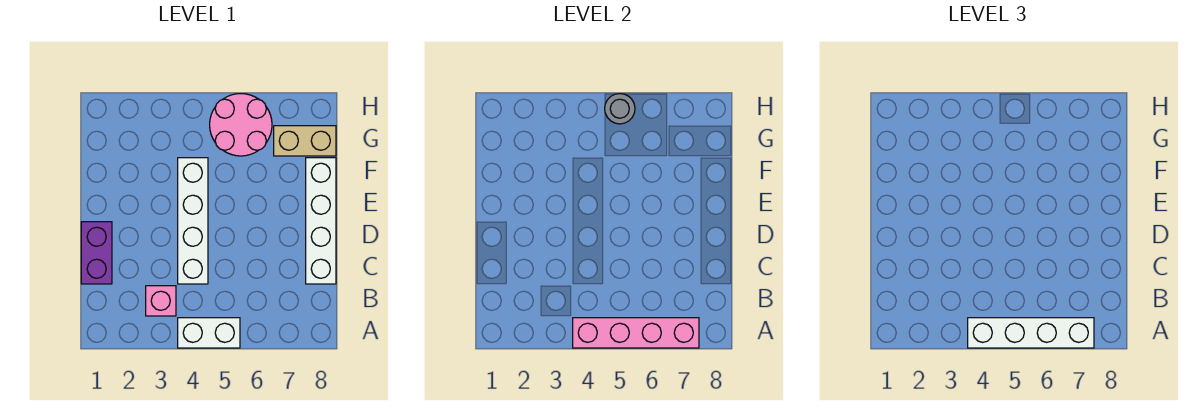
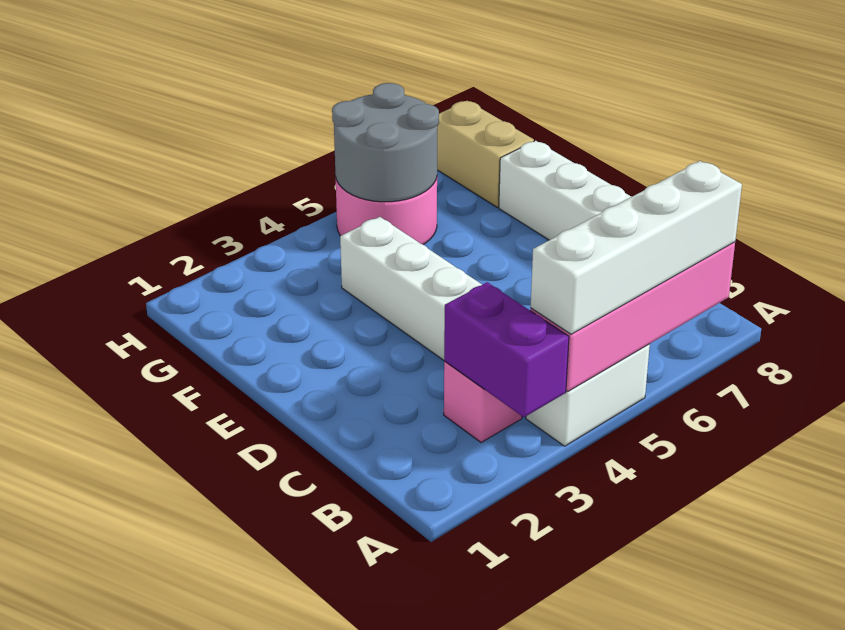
purple brick C1:D1 level 1 -> purple brick A3:B3 level 2
tan brick G7:G8 level 1 -> tan brick G8:H8 level 1
grey round brick H5 level 2 -> grey round brick G5:H6 level 2

